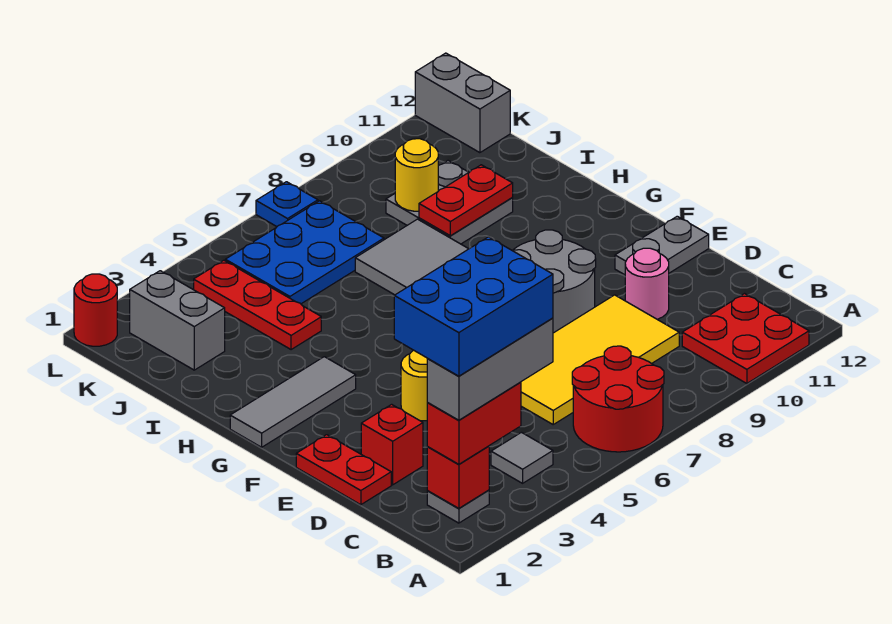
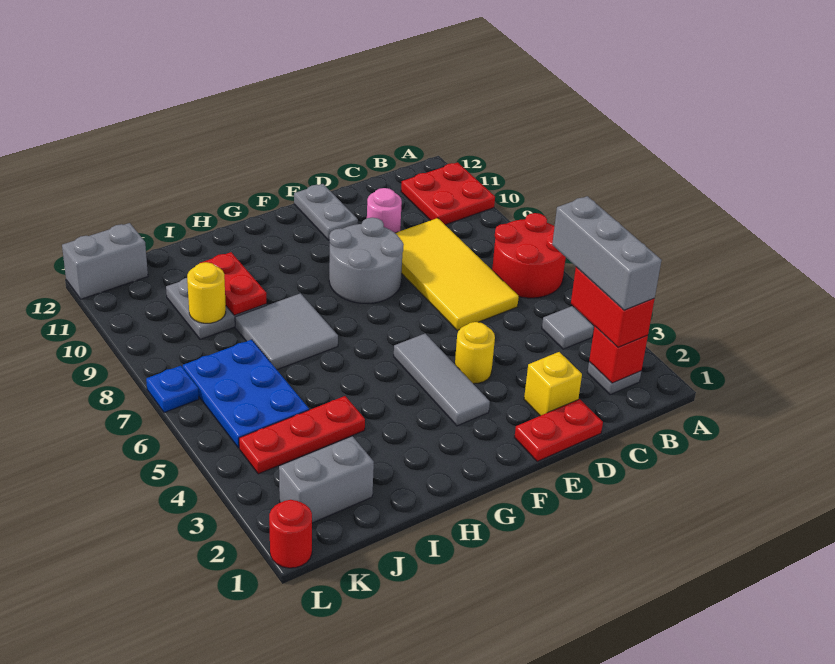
blue brick B2:C4 level 5 -> none
red brick D2 level 1 -> yellow brick D2 level 1
grey tile G1:G3 level 1 -> grey tile F3:F5 level 1

